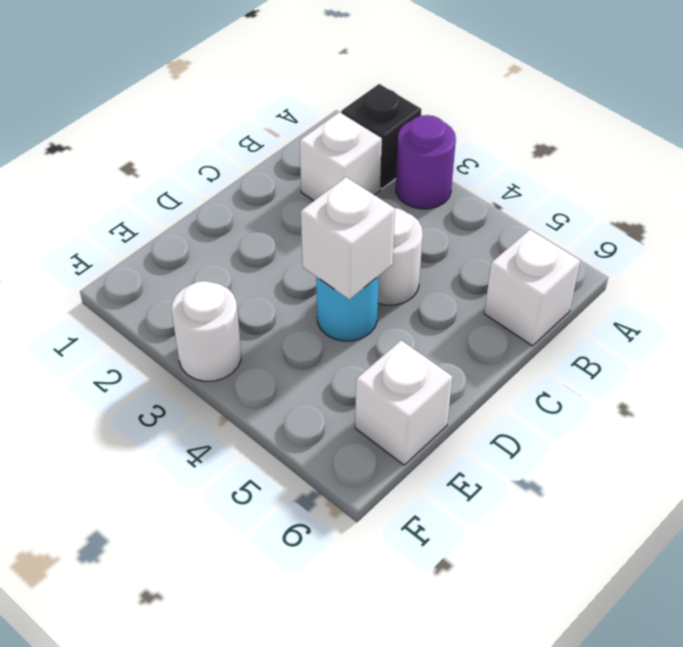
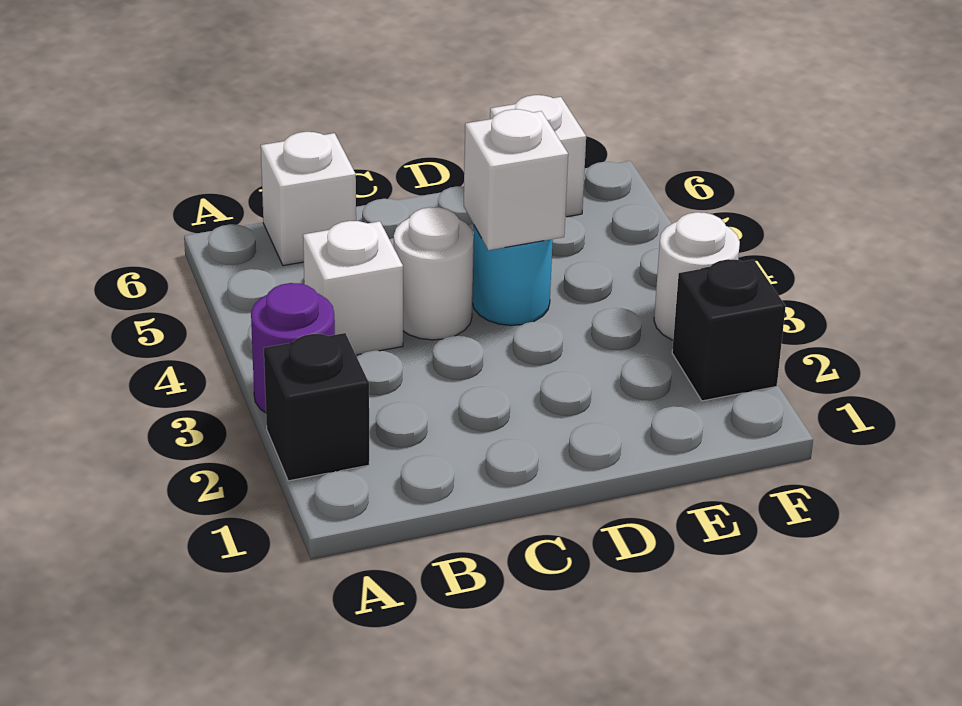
white brick B2 level 1 -> white brick B4 level 1
none -> black brick F2 level 1

